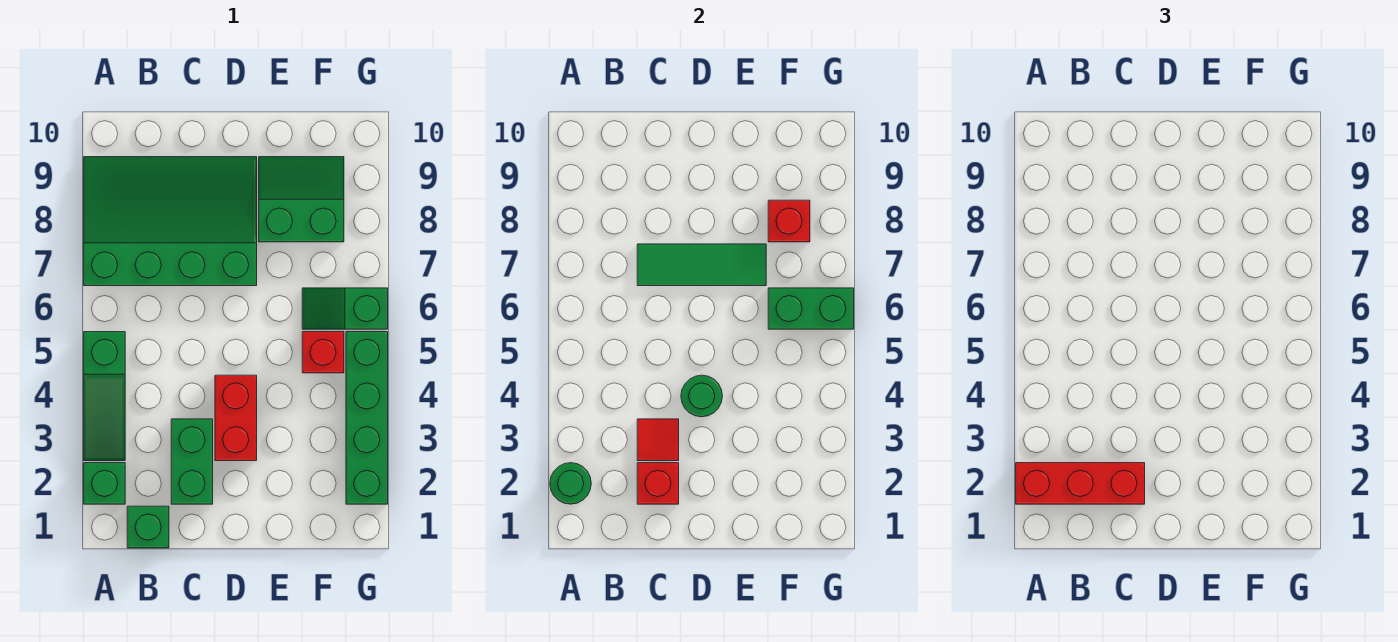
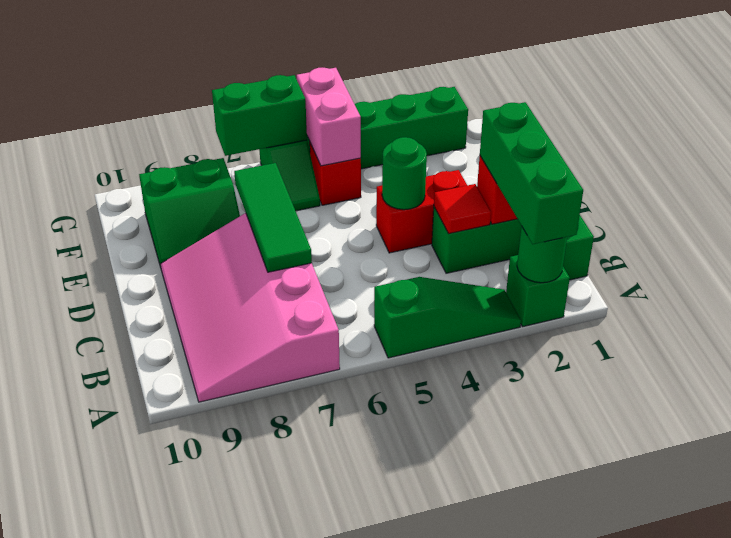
red brick A2:C2 level 3 -> green brick A2:C2 level 3
green slope A7:D9 level 1 top 7 -> pink slope A7:D9 level 1 top 7
green slope E8:F9 level 1 top 8 -> green slope E8:F9 level 1 top F
none -> pink brick F5:G5 level 2
green brick F6:G6 level 2 -> green brick G6:G7 level 2
red brick F8 level 2 -> none

